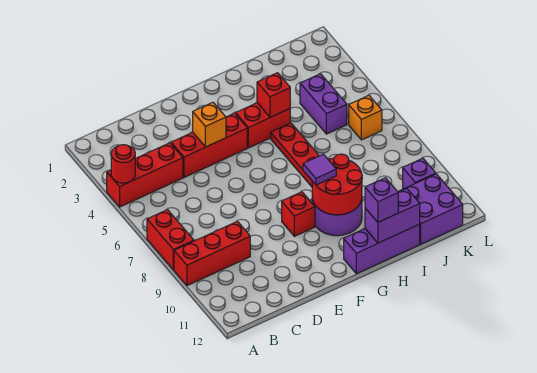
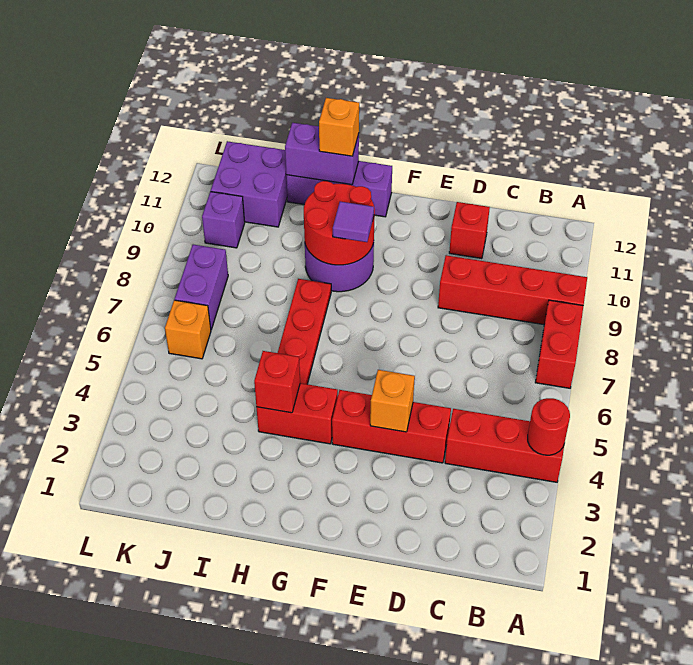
red brick A9:C9 level 1 -> red brick A9:D9 level 1
red brick F9 level 1 -> red brick D11 level 1
purple brick H12 level 3 -> orange brick H12 level 3
purple brick J4:J5 level 1 -> purple brick K7:K8 level 1

